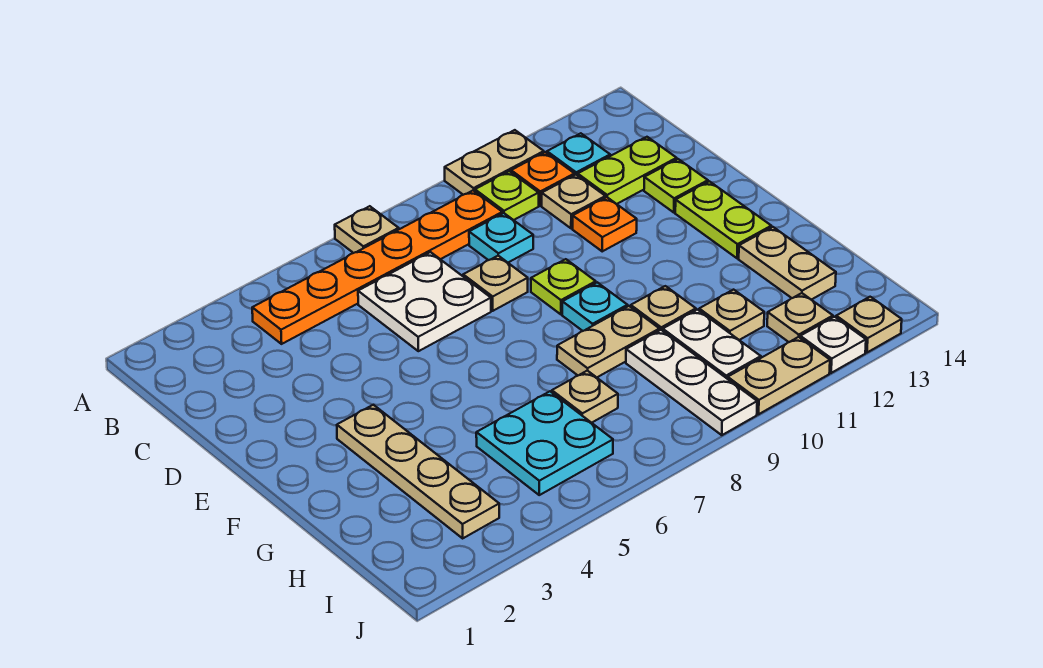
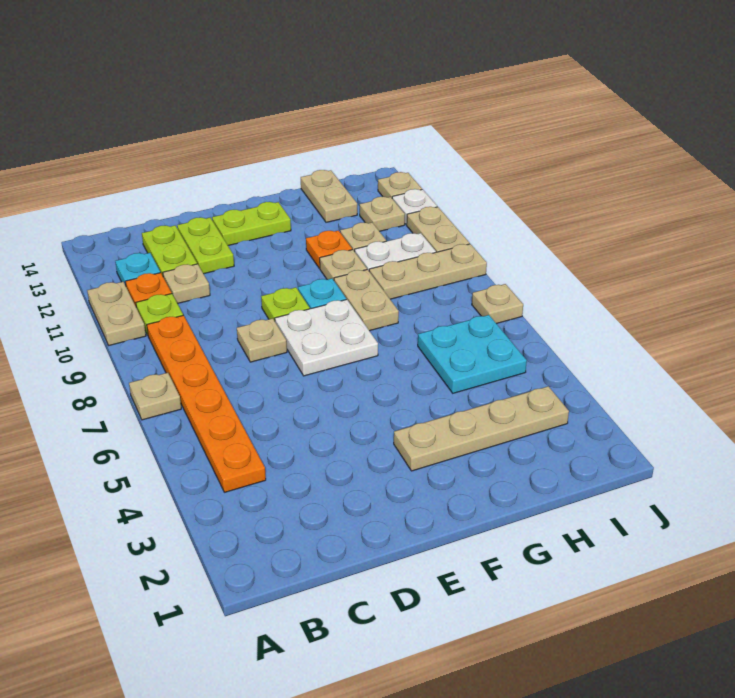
white plate C6:D7 level 1 -> white plate E7:F8 level 1
cyan plate C9 level 1 -> none
orange plate D11 level 1 -> orange plate G11 level 1
lime plate D13 level 1 -> lime plate D12:D13 level 1
tan plate G13:H13 level 1 -> tan plate H13:H14 level 1
tan plate H7 level 1 -> tan plate J7 level 1
white plate H9:J9 level 1 -> tan plate H9:J9 level 1

